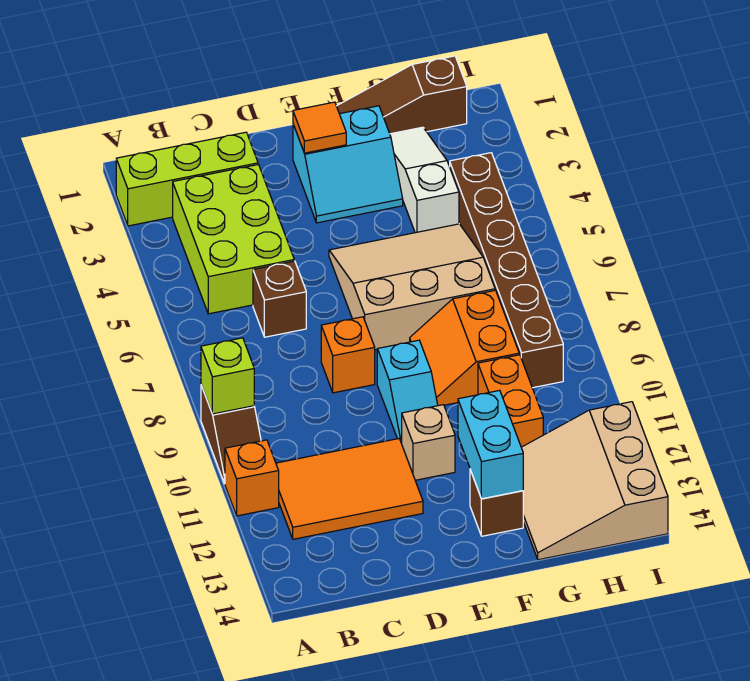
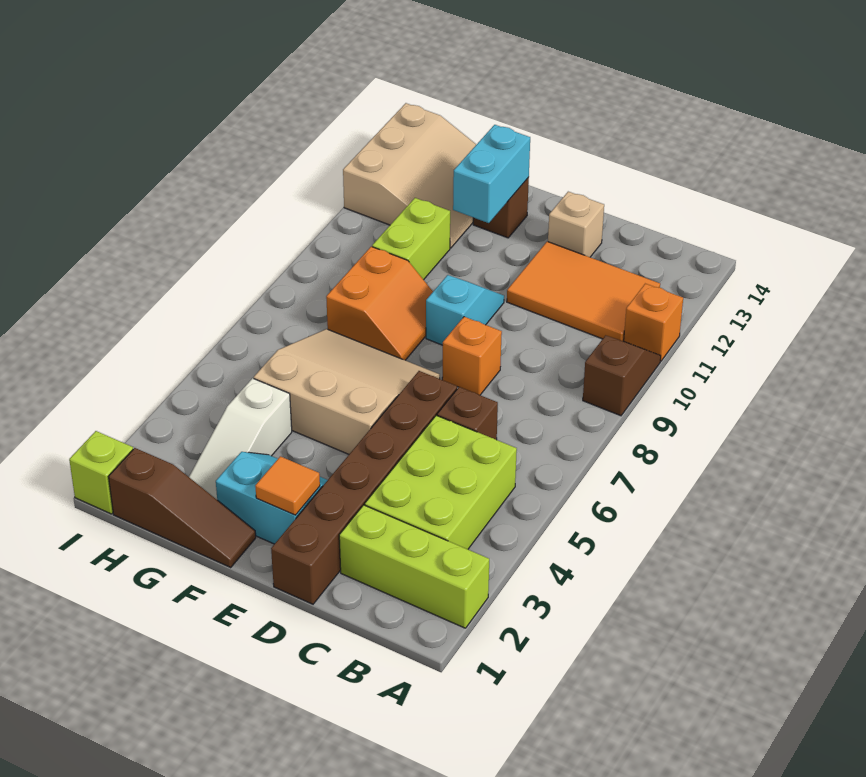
lime brick A9 level 2 -> lime brick I1 level 1
tan slope E5:G7 level 1 top 7 -> tan slope E5:G7 level 1 top 5
tan brick E11 level 1 -> tan brick D13 level 1
orange brick G10:G11 level 1 -> lime brick G10:G11 level 1
brown brick H4:H9 level 1 -> brown brick D1:D6 level 1

